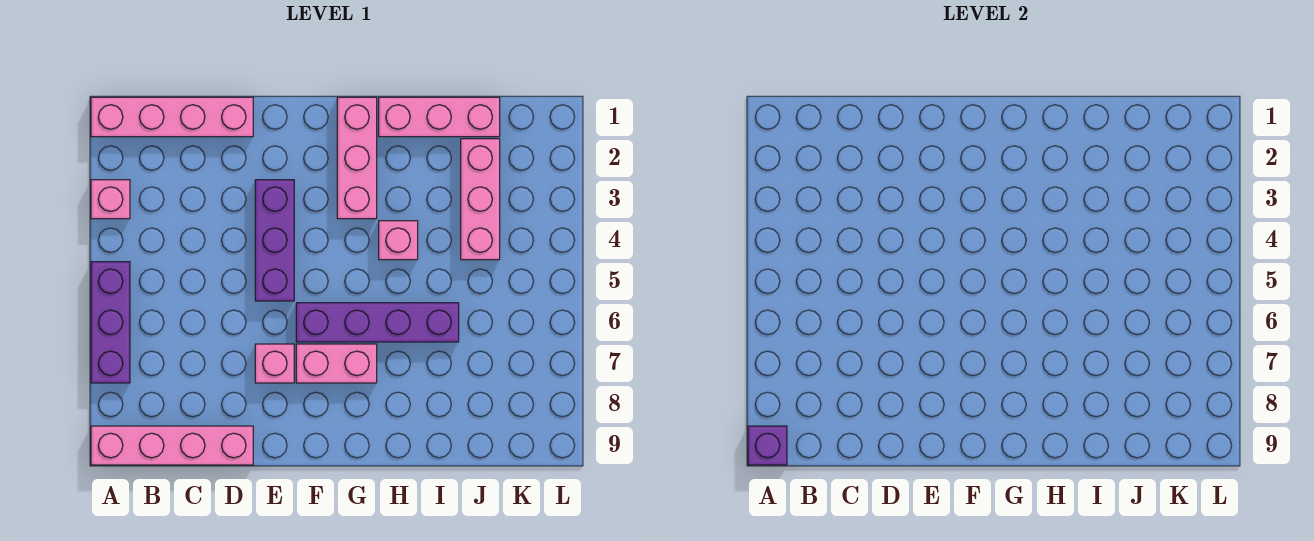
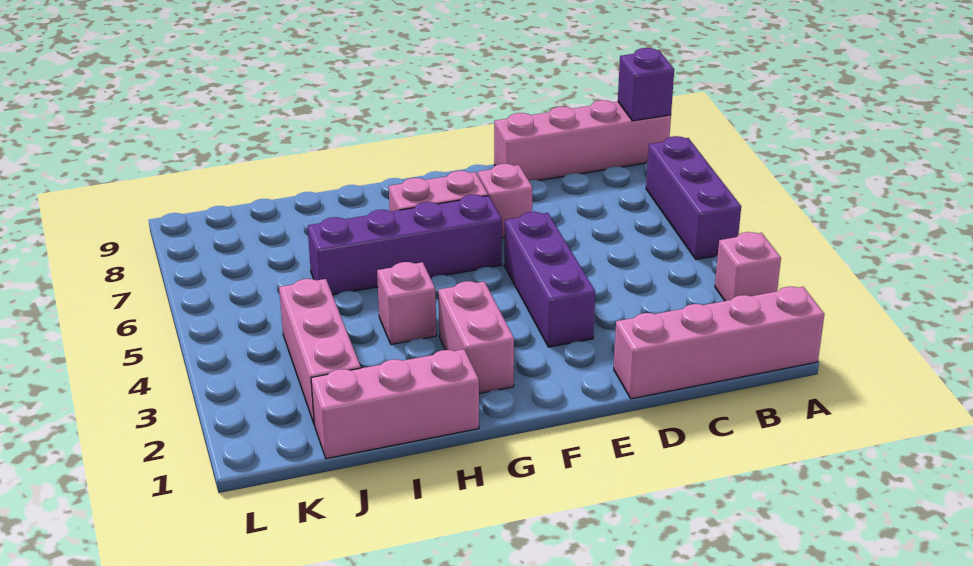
pink brick G1:G3 level 1 -> pink brick G2:G3 level 1

